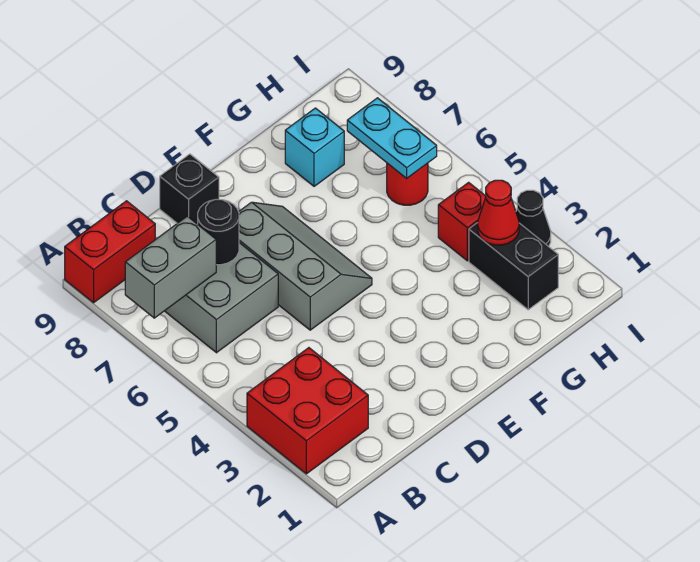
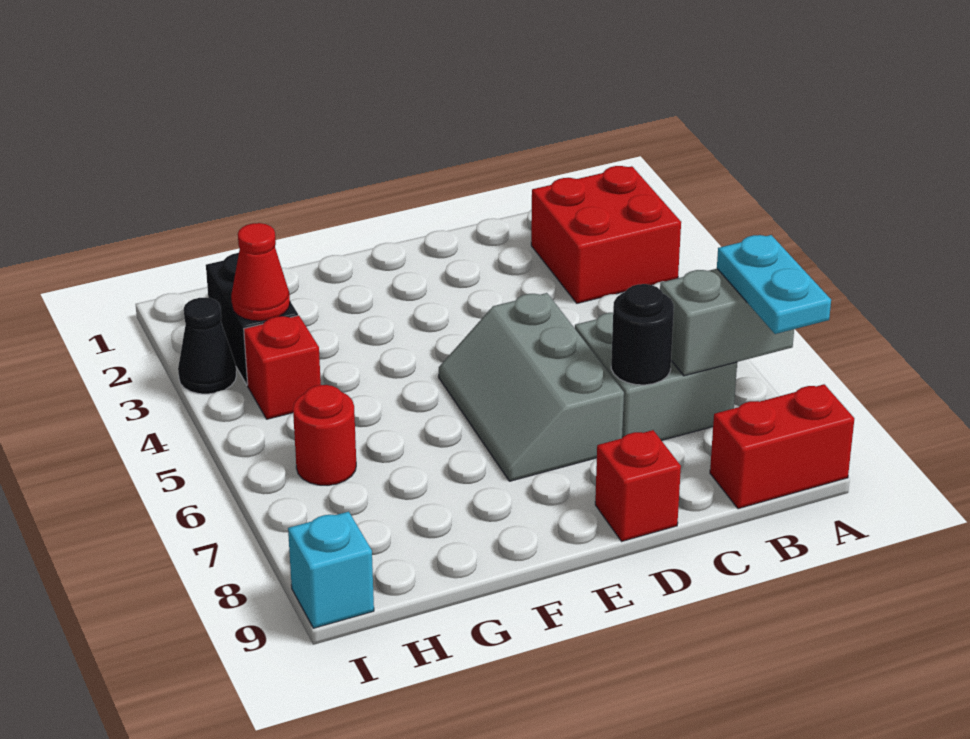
black brick D9 level 1 -> red brick D9 level 1
cyan brick G8 level 1 -> cyan brick I9 level 1
cyan plate H6:H7 level 2 -> cyan plate A7:A8 level 3

